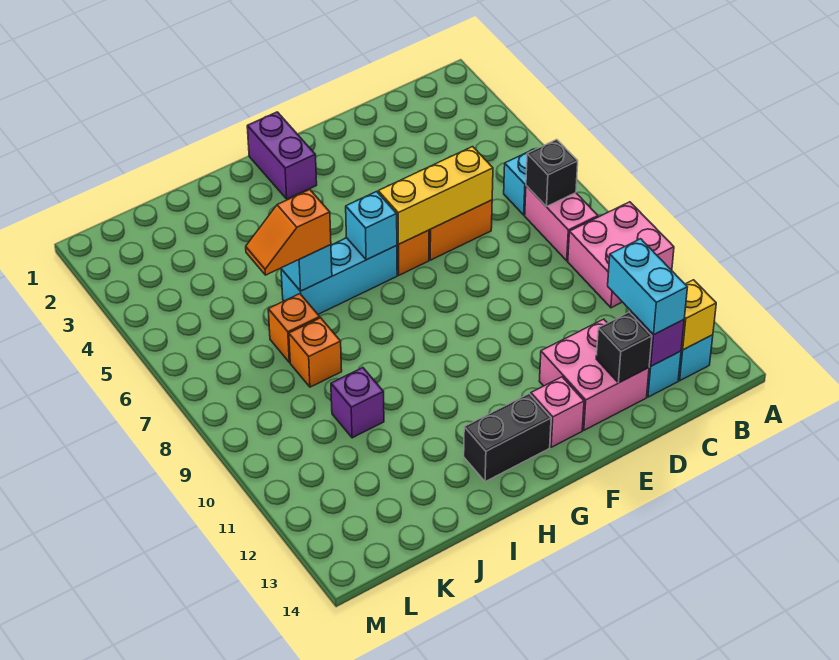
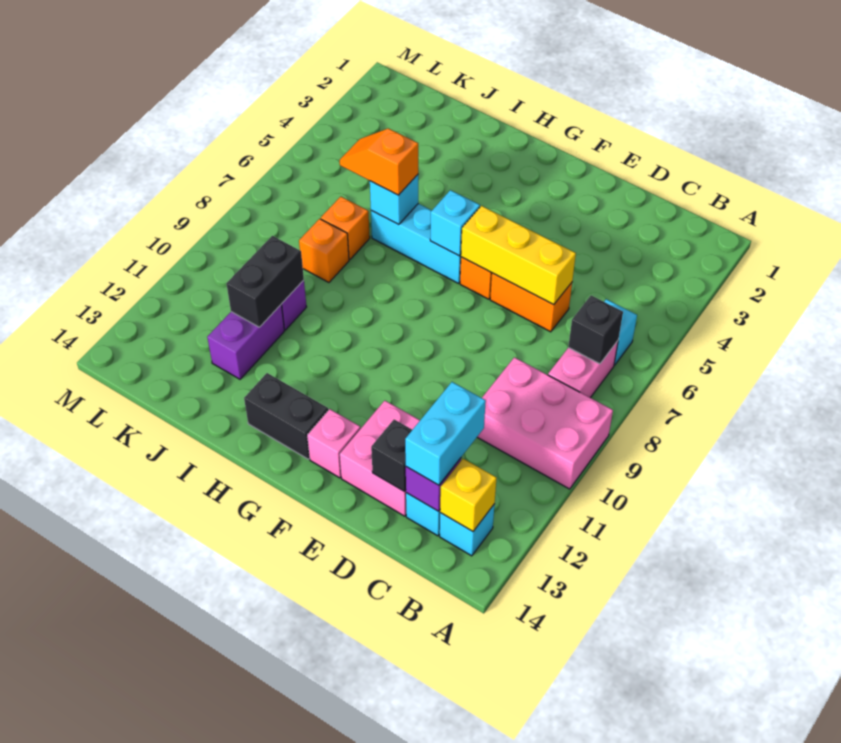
pink brick A9:B10 level 1 -> pink brick A9:C10 level 1
purple brick G1:G2 level 1 -> purple brick J11:J12 level 1
none -> black brick J10:J11 level 2

